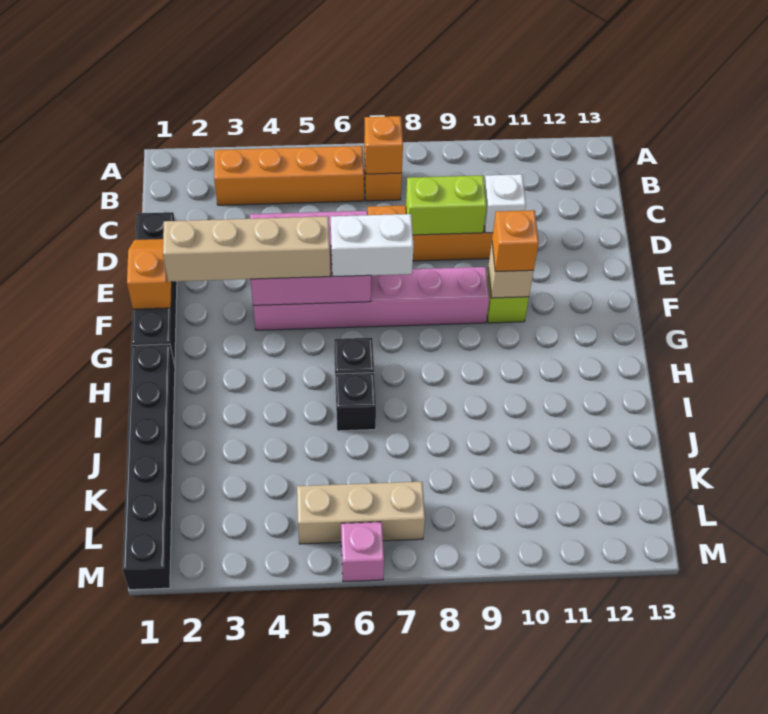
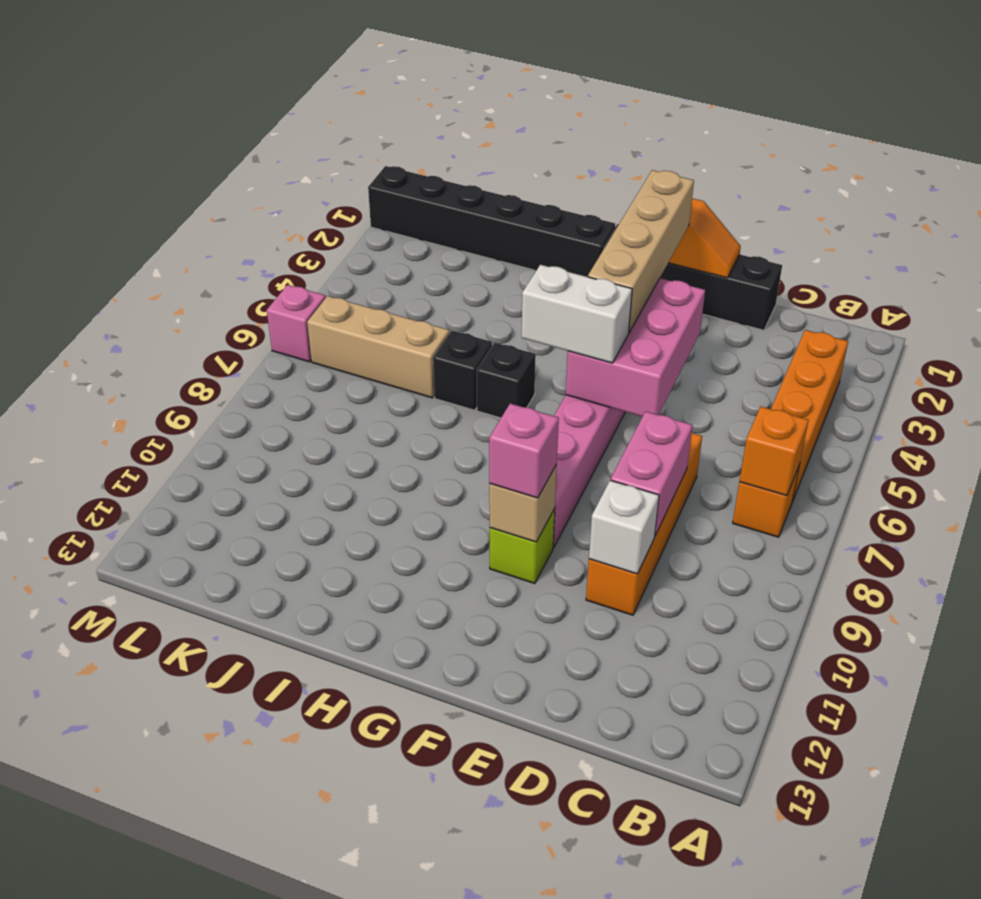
lime brick D8:D9 level 2 -> pink brick D8:D9 level 2
white brick F6:F7 level 3 -> white brick F6:G6 level 3
orange brick F10 level 3 -> pink brick F10 level 3
tan brick L5:L7 level 1 -> tan brick J6:L6 level 1

